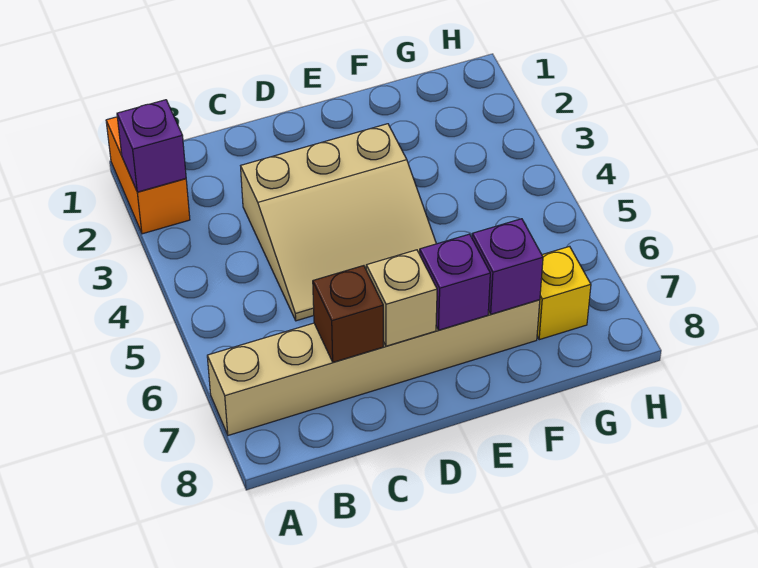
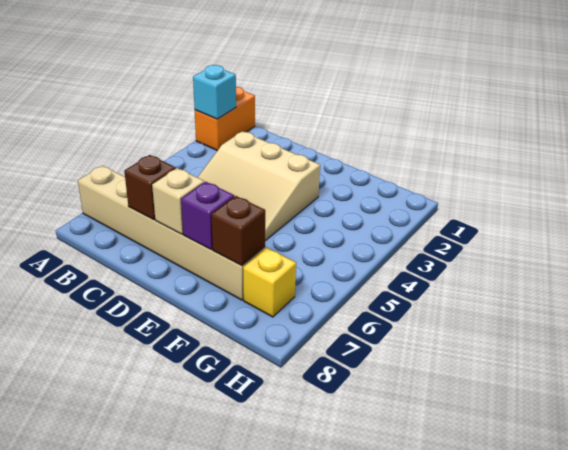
purple brick A2 level 2 -> cyan brick A2 level 2
purple brick F7 level 2 -> brown brick F7 level 2

